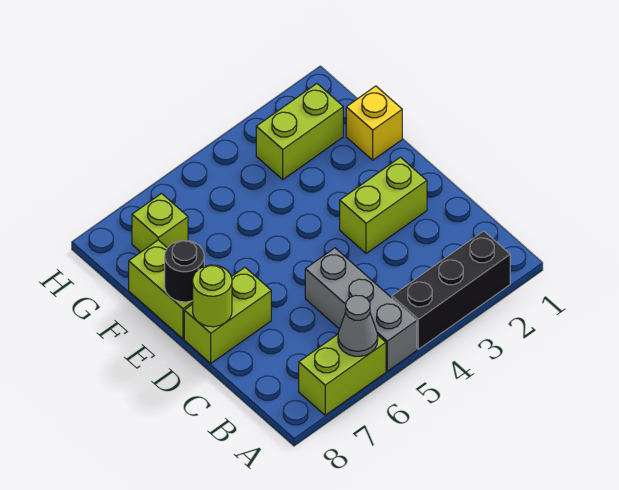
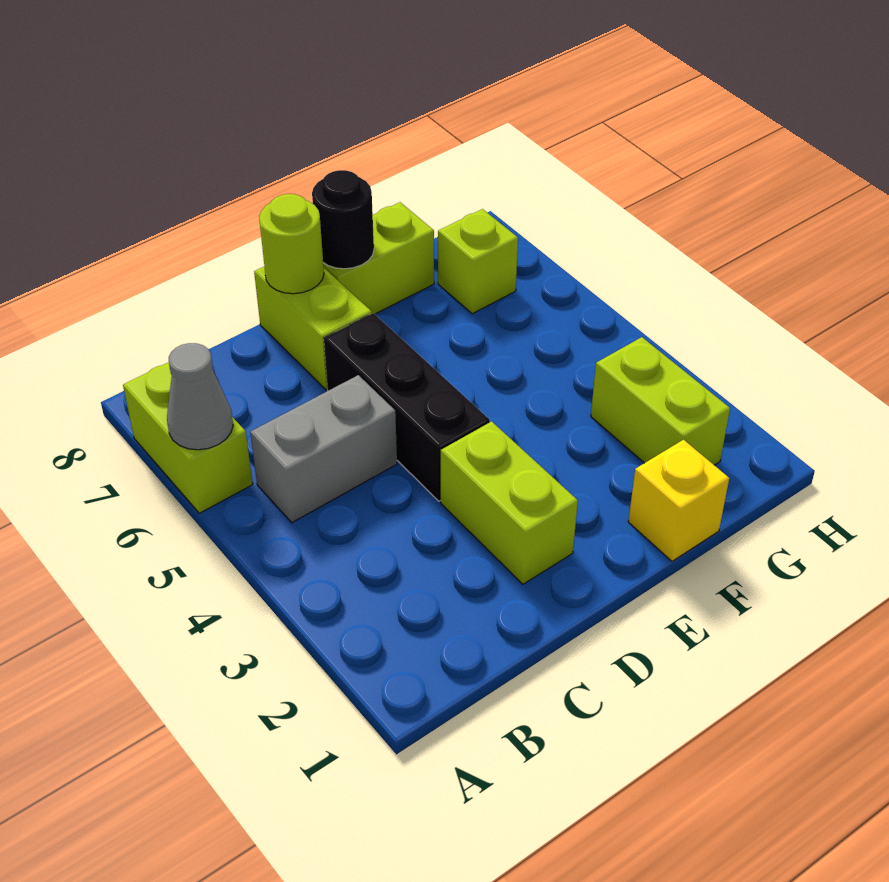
black brick A2:A4 level 1 -> black brick D4:D6 level 1
grey brick A5:C5 level 1 -> grey brick B5:C5 level 1

